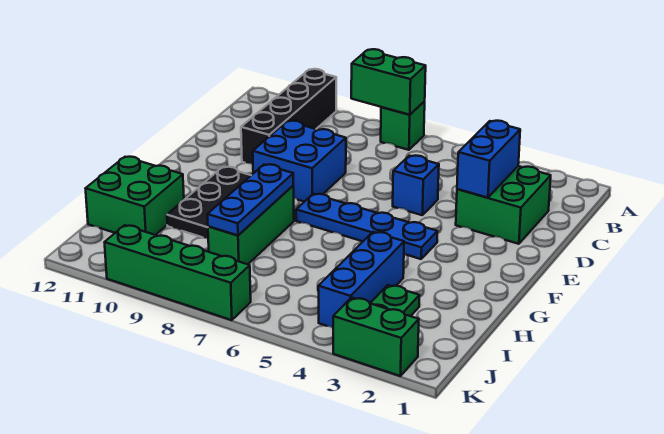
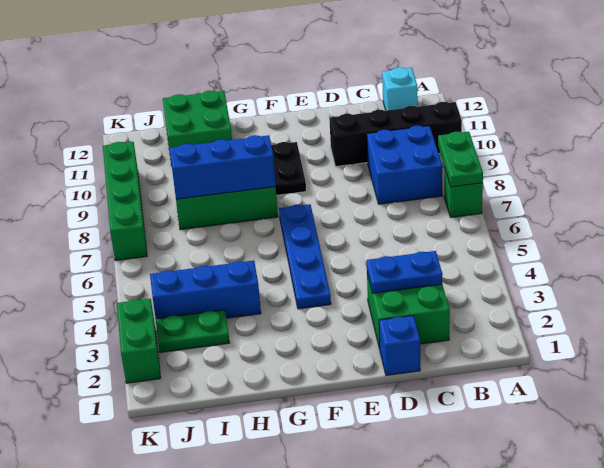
green brick A7:A8 level 2 -> green plate A7:A8 level 2
none -> cyan brick B12 level 1
blue brick C3:D3 level 2 -> blue plate C3:D3 level 2
blue brick D5 level 1 -> blue brick D1 level 1
blue brick D8:E9 level 1 -> blue brick B8:C9 level 1
blue plate G8:I8 level 2 -> blue brick G8:I8 level 2

